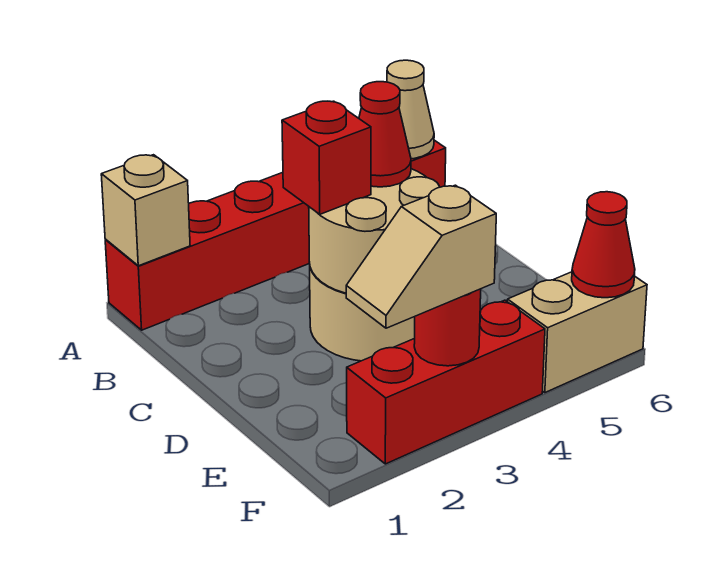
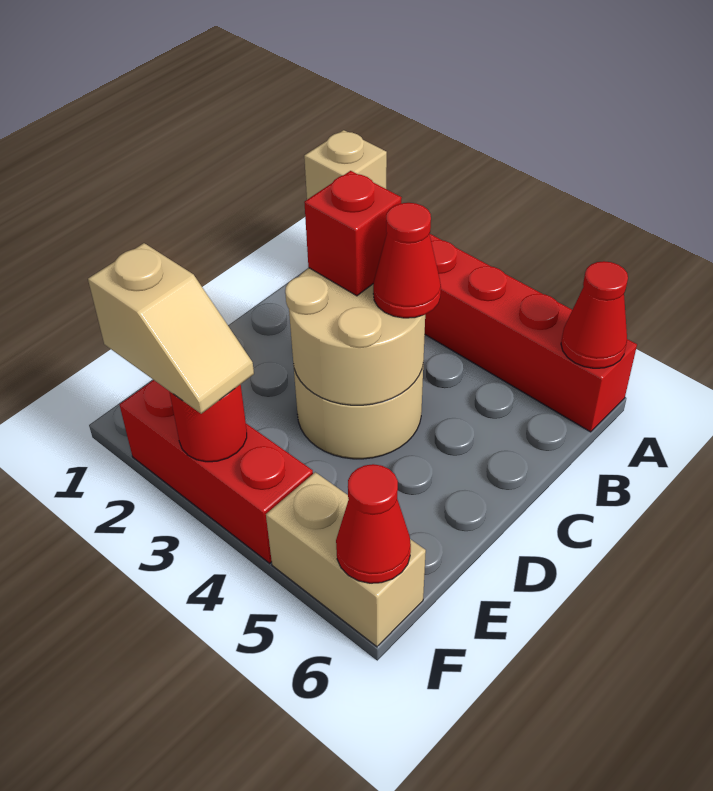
tan cone A6 level 2 -> red cone A6 level 2
tan slope F2:F3 level 3 top 3 -> tan slope F2:F3 level 3 top 2

